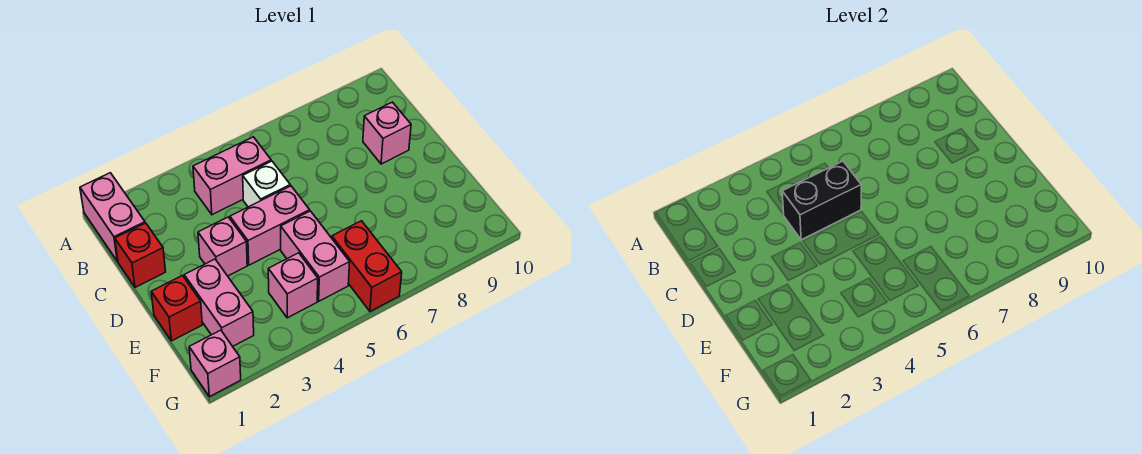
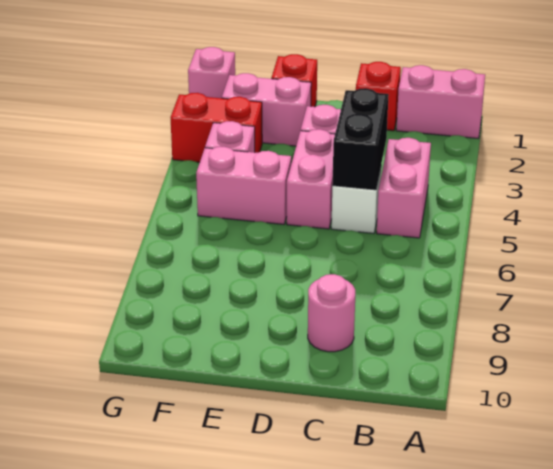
pink brick C9 level 1 -> pink round brick C9 level 1
red brick F6:G6 level 1 -> red brick F3:G3 level 1

